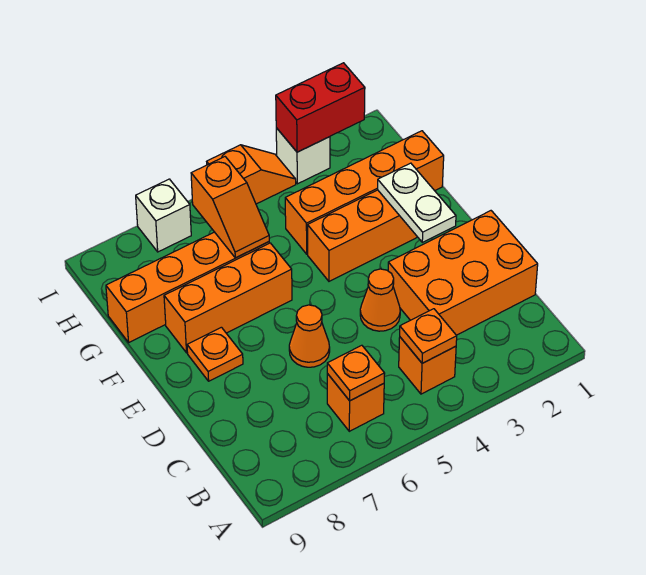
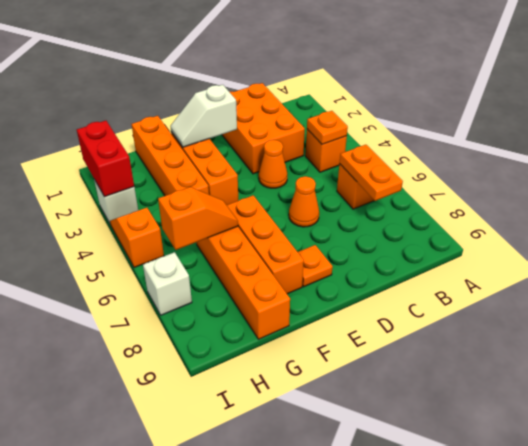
orange plate B6 level 2 -> orange plate B6:B7 level 2
white plate E2:F2 level 2 -> white slope E2:F2 level 2 top E

